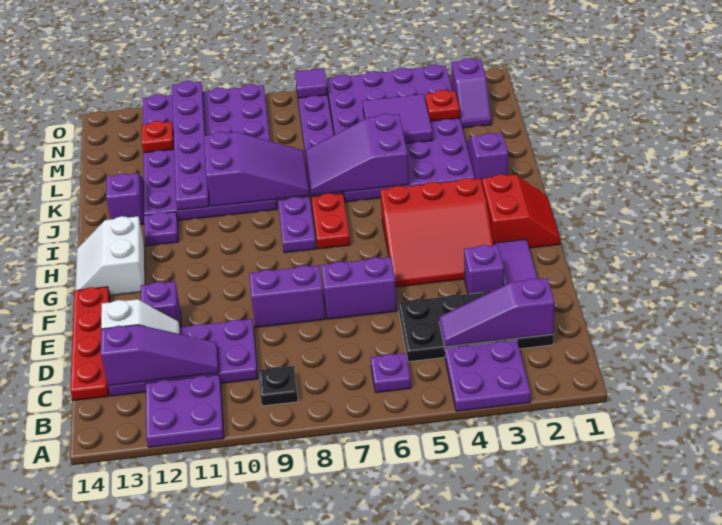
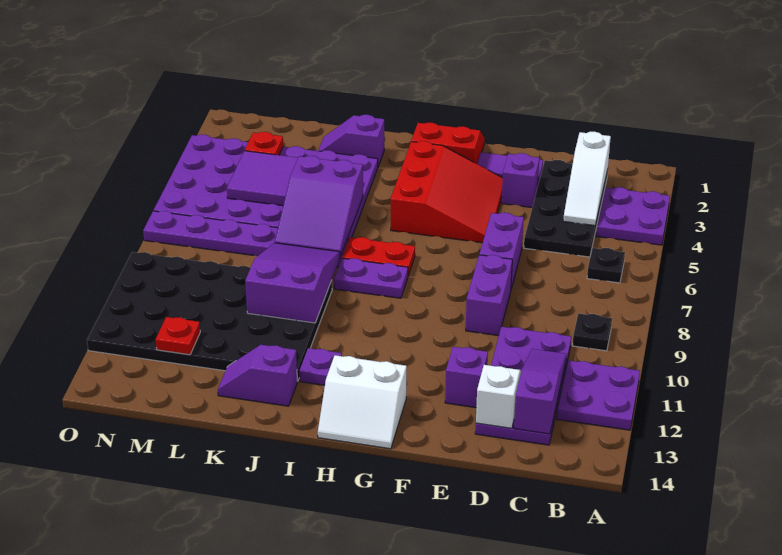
purple plate B6 level 1 -> black plate B6 level 1
purple slope C2:C4 level 2 top 2 -> white slope C2:C4 level 2 top 2
red plate C14:F14 level 1 -> none
purple plate J9:O12 level 1 -> black plate J9:O12 level 1
purple plate J11:O11 level 2 -> none
purple slope M2:N2 level 1 top N -> none
purple tile O7 level 2 -> none

